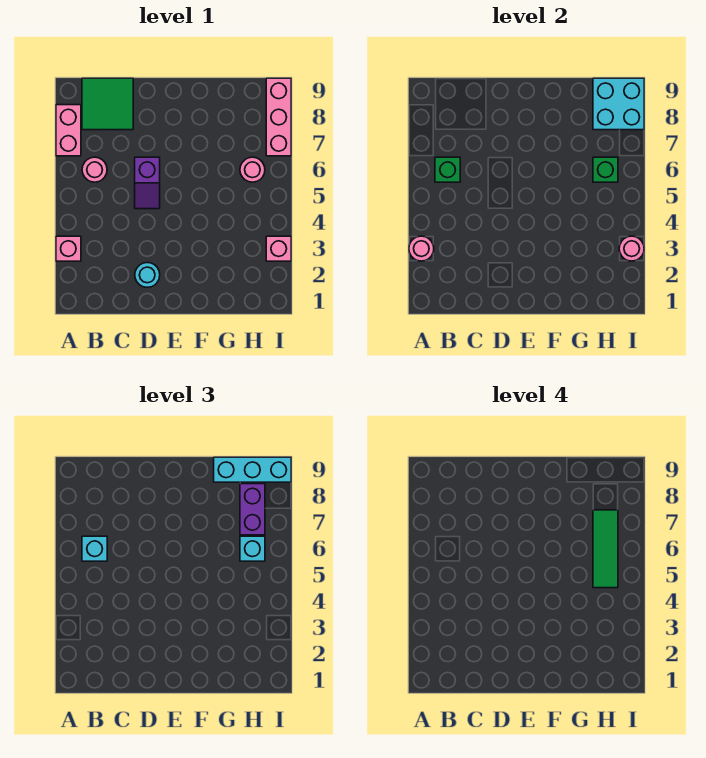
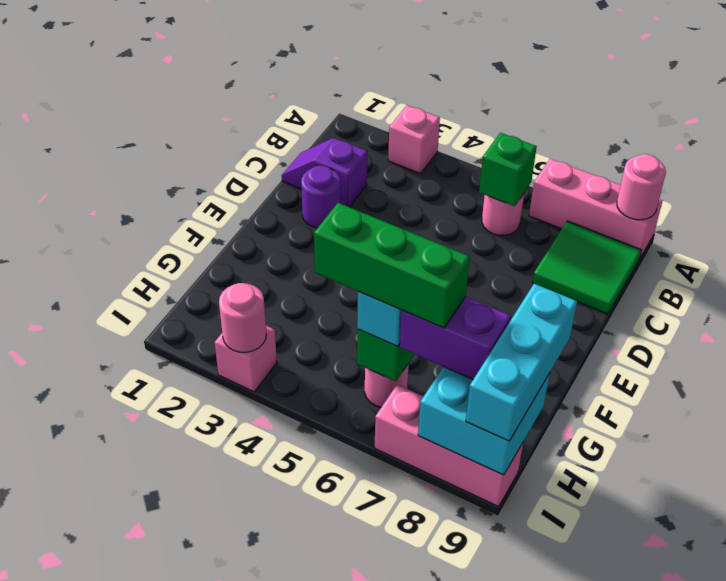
pink round brick A3 level 2 -> pink round brick A9 level 2
pink brick A7:A8 level 1 -> pink brick A7:A9 level 1
cyan brick B6 level 3 -> none
cyan round brick D2 level 1 -> purple round brick D2 level 1
purple slope D5:D6 level 1 top 6 -> purple slope C1:C2 level 1 top 2
green tile H5:H7 level 4 -> green brick H5:H7 level 4

